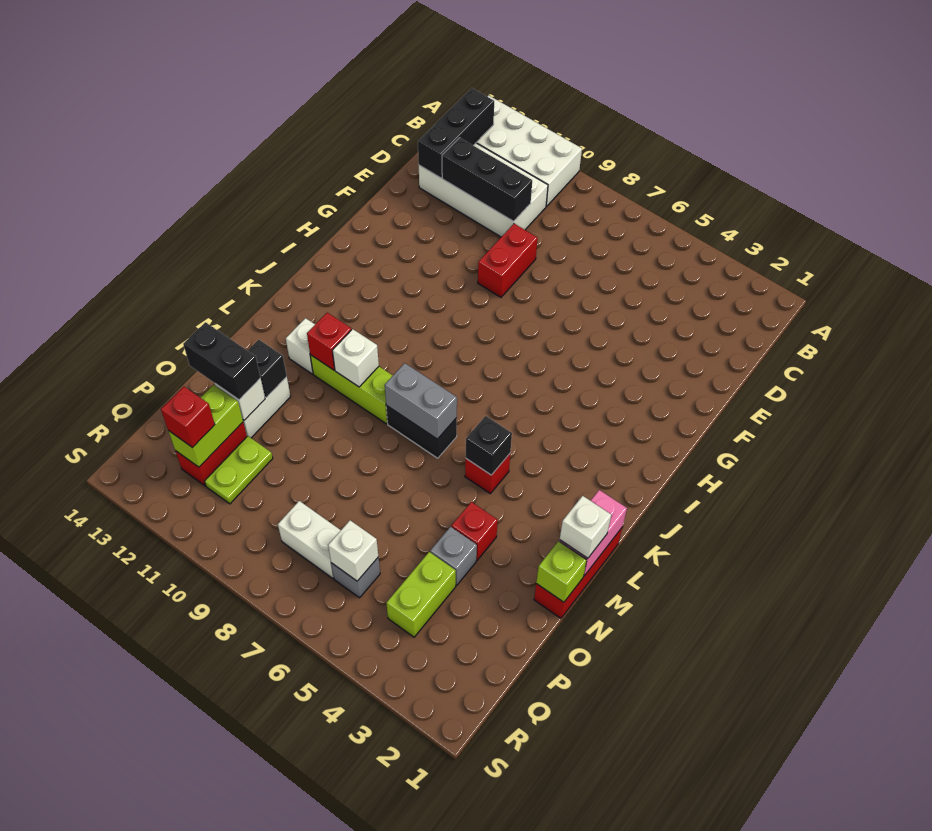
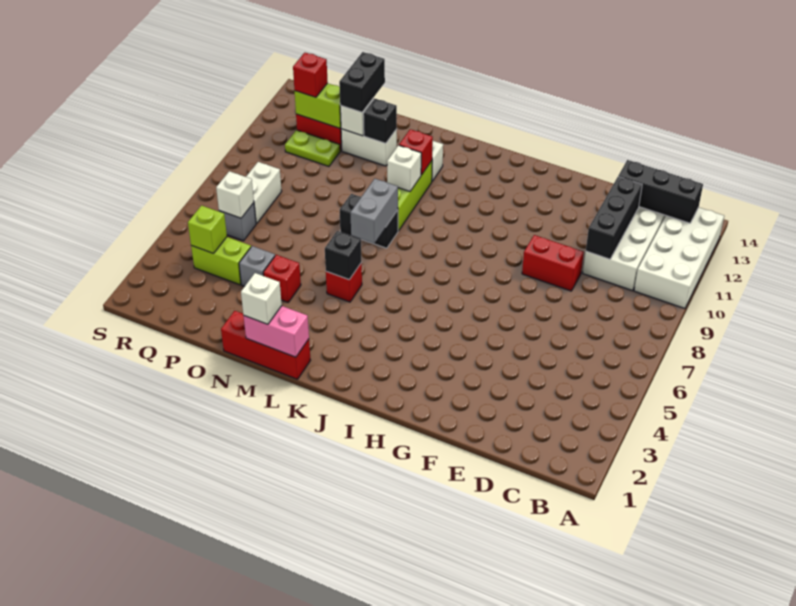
black brick L7:L8 level 1 -> black brick L8:M8 level 1
lime brick N1 level 2 -> lime brick Q4 level 2

